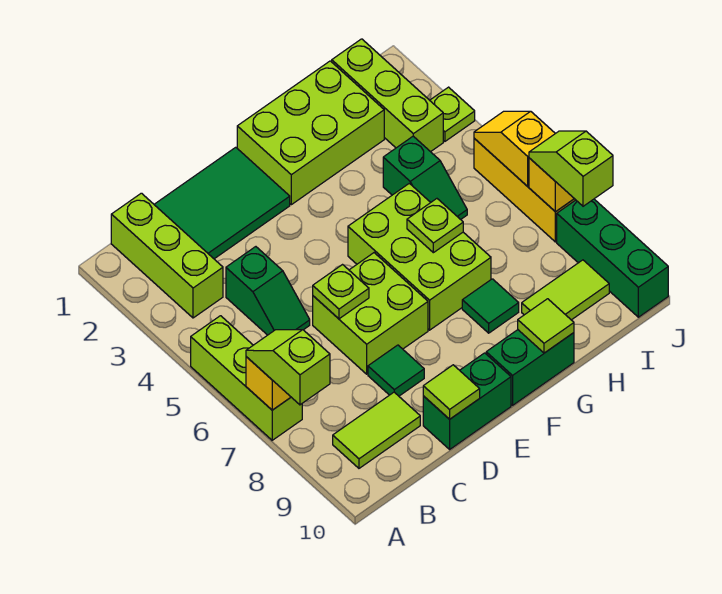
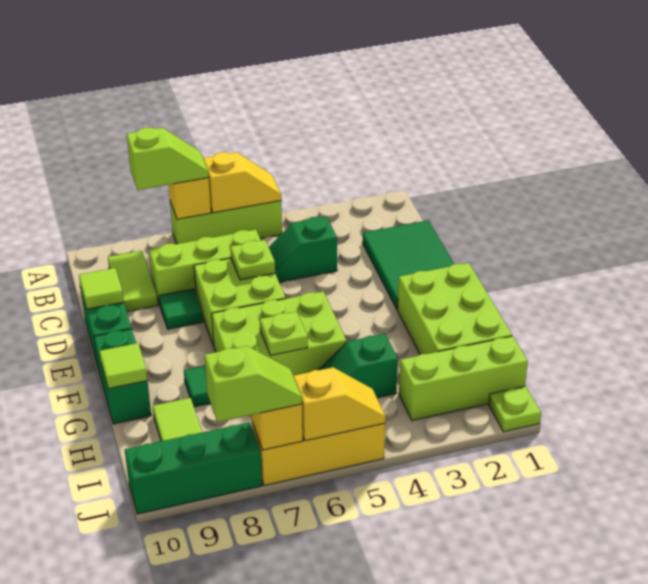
none -> yellow slope A5:A6 level 2 top 6
lime brick B1:B3 level 1 -> lime brick C6:C8 level 1
lime plate J3 level 1 -> lime plate J1 level 1

